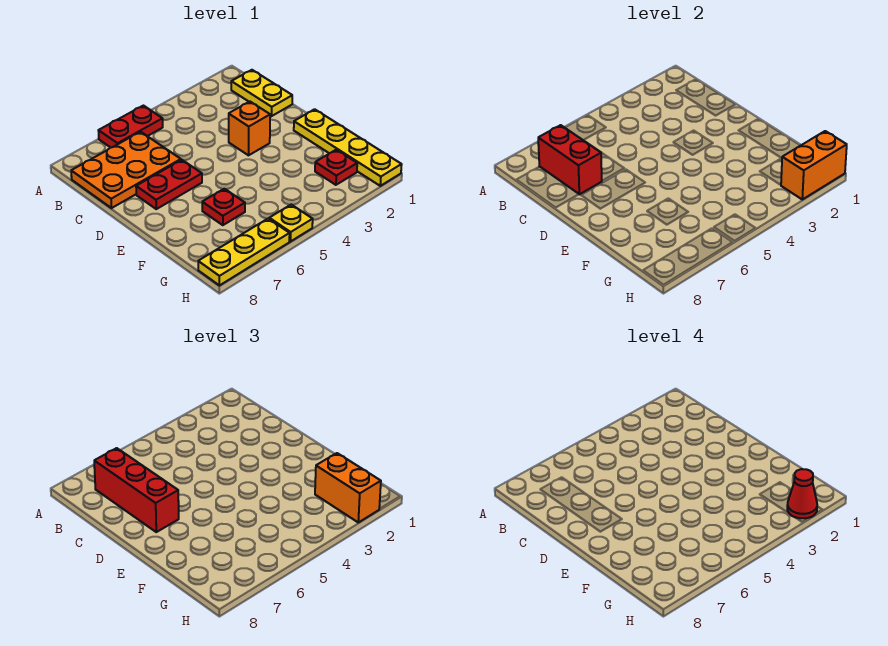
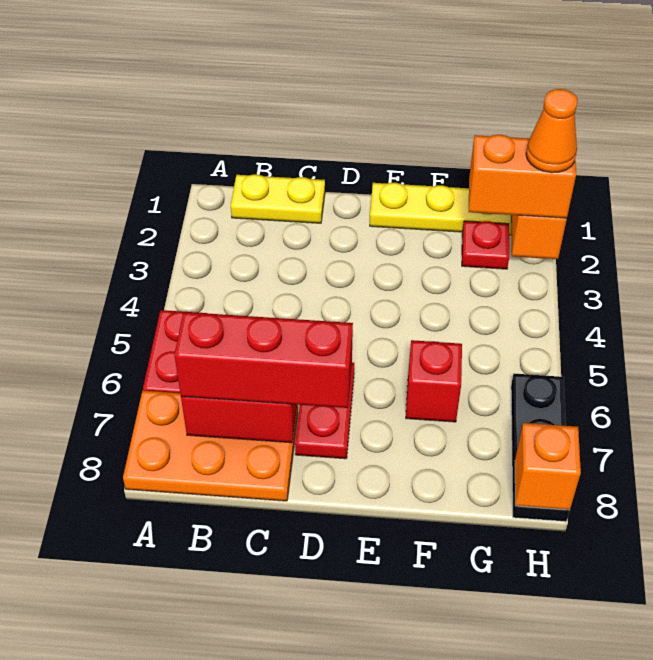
orange plate B6:C8 level 1 -> orange plate A7:C8 level 1
orange brick D3 level 1 -> orange brick H8 level 2
red plate F6 level 1 -> red brick F6 level 1
red cone H2 level 4 -> orange cone H2 level 4
yellow plate H5 level 1 -> none
yellow plate H6:H8 level 1 -> black plate H6:H8 level 1

